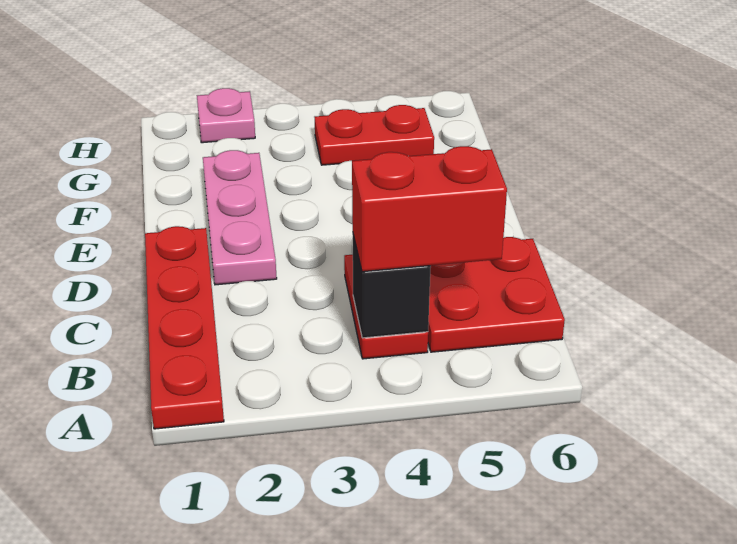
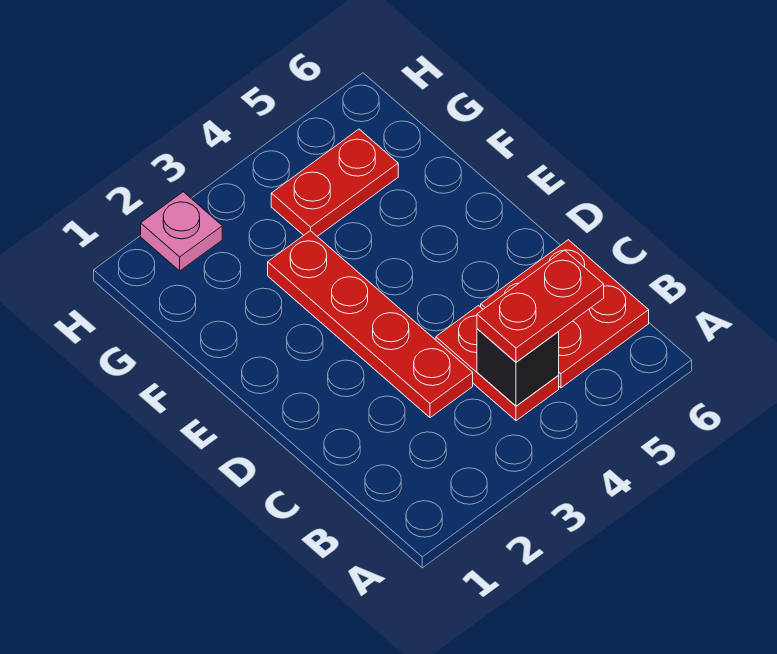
red plate A1:D1 level 1 -> red plate C3:F3 level 1
red brick B4:B5 level 3 -> red plate B4:B5 level 3
pink plate D2:F2 level 1 -> none

